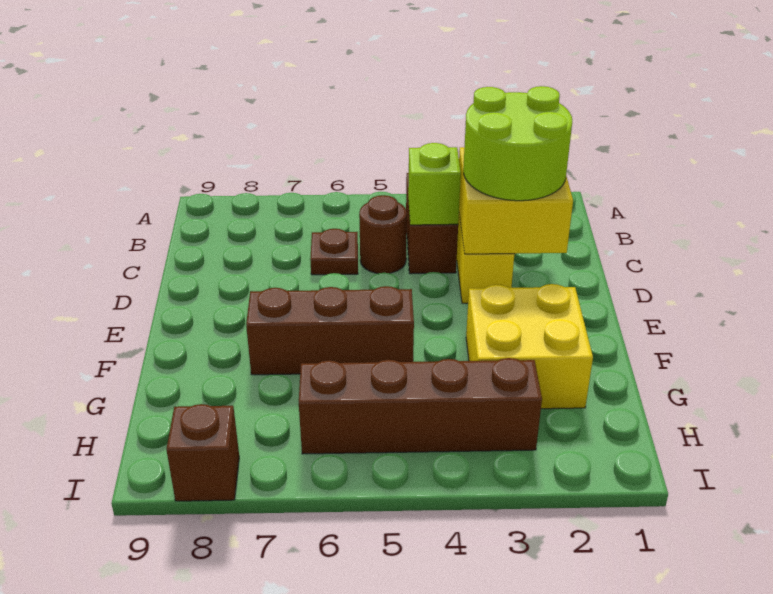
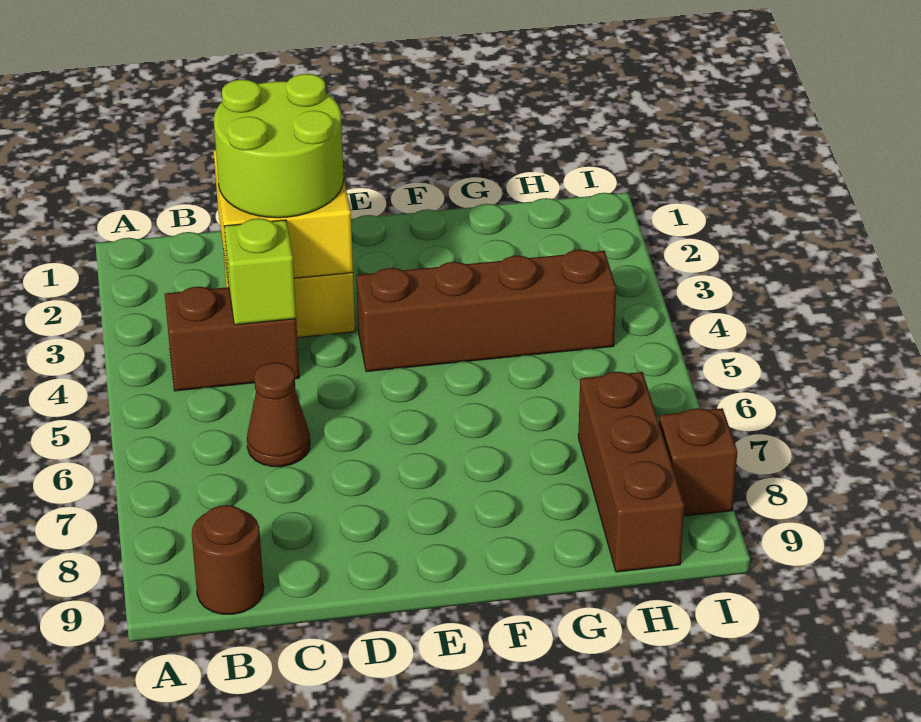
brown round brick C5 level 1 -> brown round brick B9 level 1
brown plate C6 level 1 -> brown cone C6 level 1
yellow brick F2:G3 level 1 -> none
brown brick F5:F7 level 1 -> brown brick H7:H9 level 1
brown brick H3:H6 level 1 -> brown brick E4:H4 level 1

